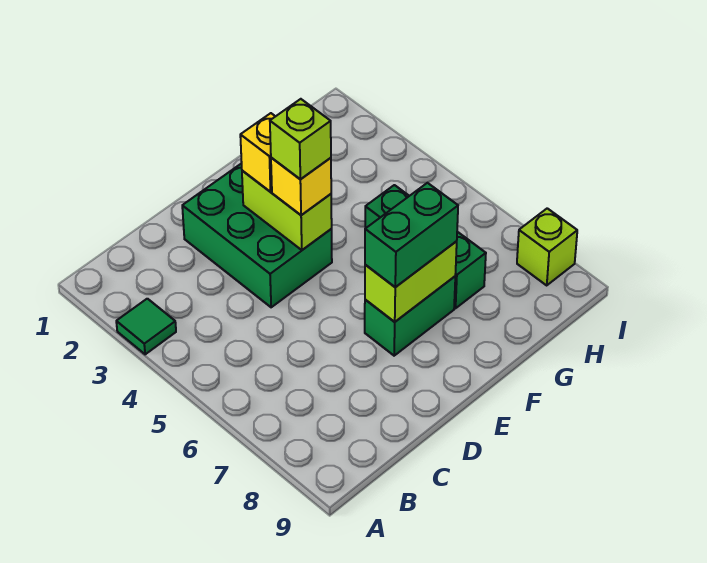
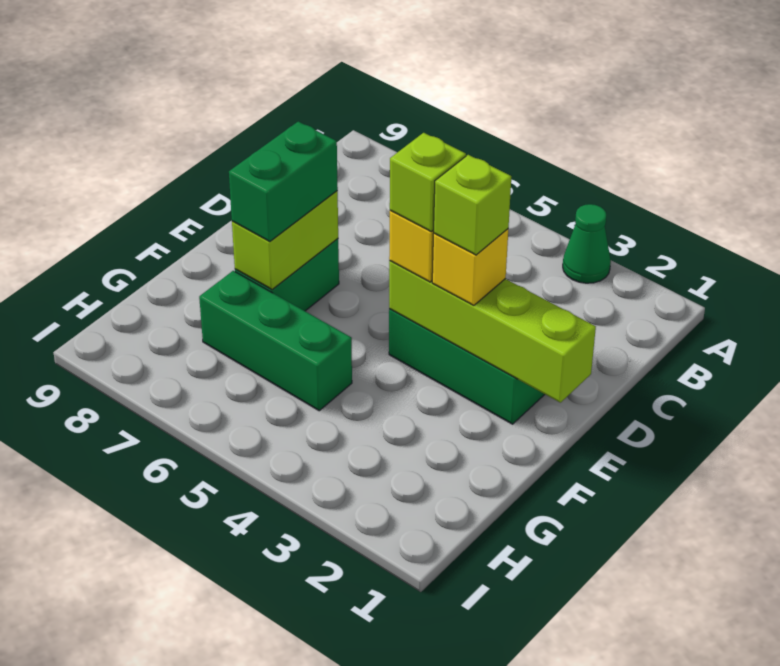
green tile A3 level 1 -> green cone A3 level 1
lime brick E3:E4 level 2 -> lime brick E1:E4 level 2
lime brick I8 level 1 -> lime brick E3 level 4

